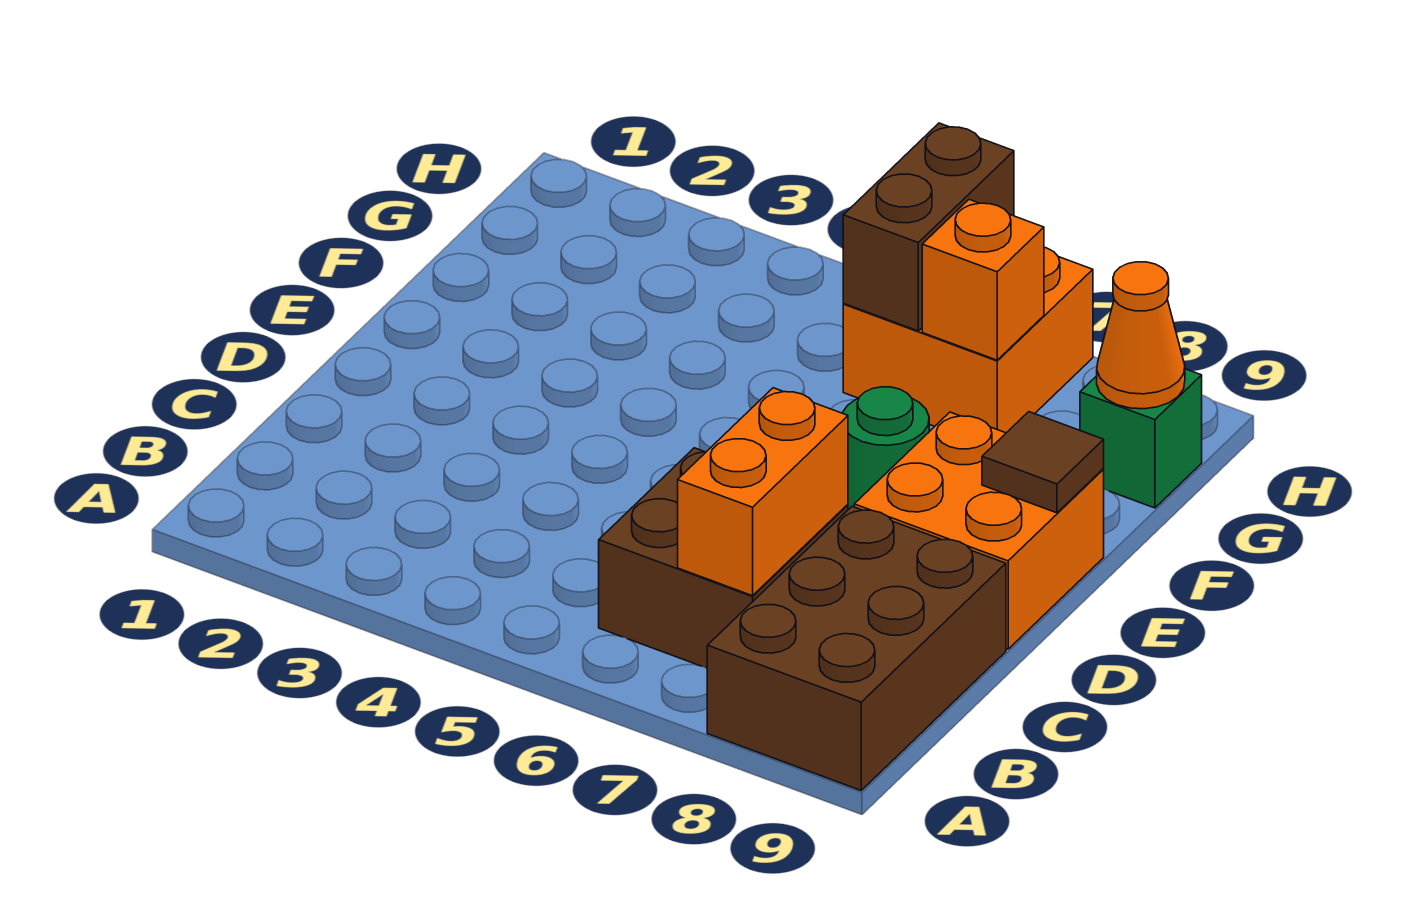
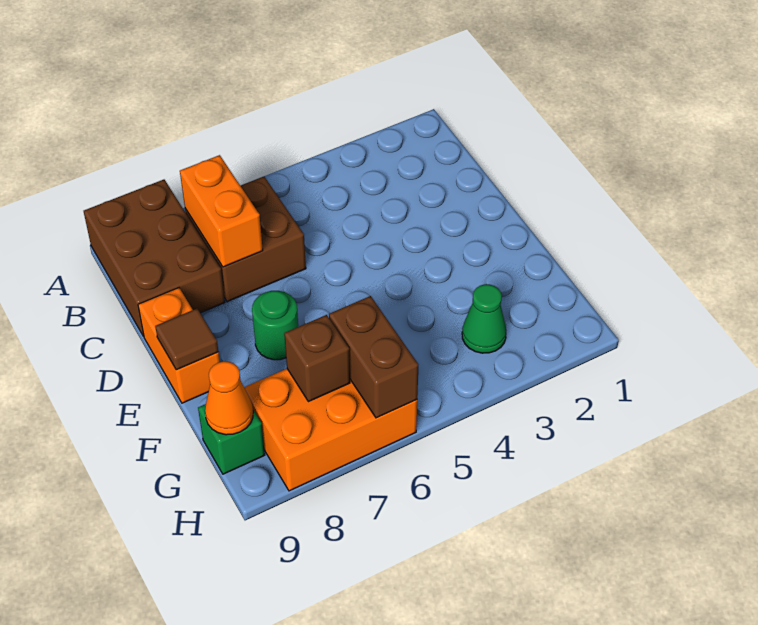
orange brick D8:E9 level 1 -> orange brick D9:E9 level 1
none -> green cone G3 level 1
orange brick G6:H7 level 1 -> orange brick G6:H8 level 1
orange brick G7 level 2 -> brown brick G7 level 2

